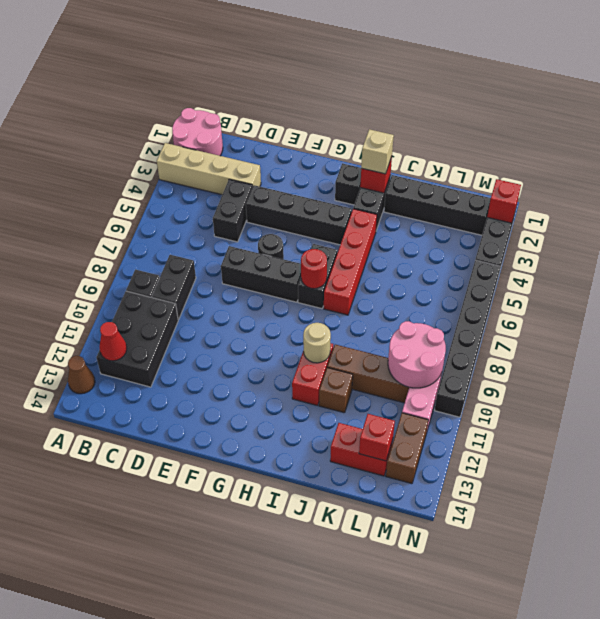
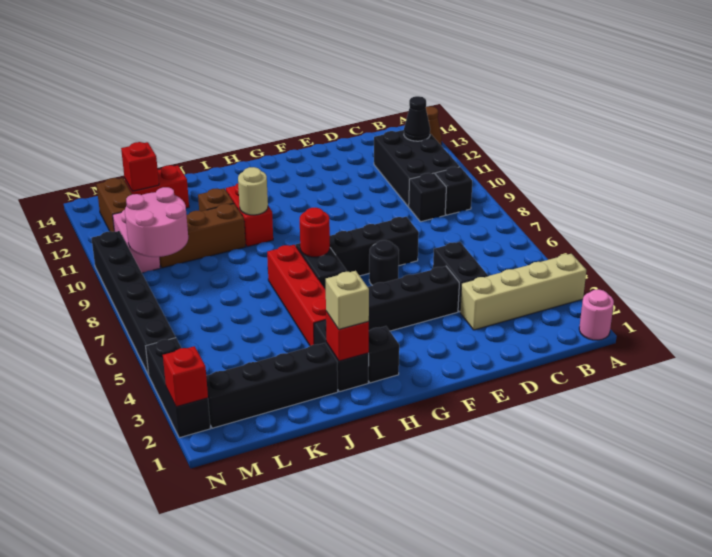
pink round brick A1:B2 level 1 -> pink round brick A1 level 1
red cone B12 level 2 -> black cone B12 level 2
black brick C8:C9 level 1 -> black brick C9 level 1

